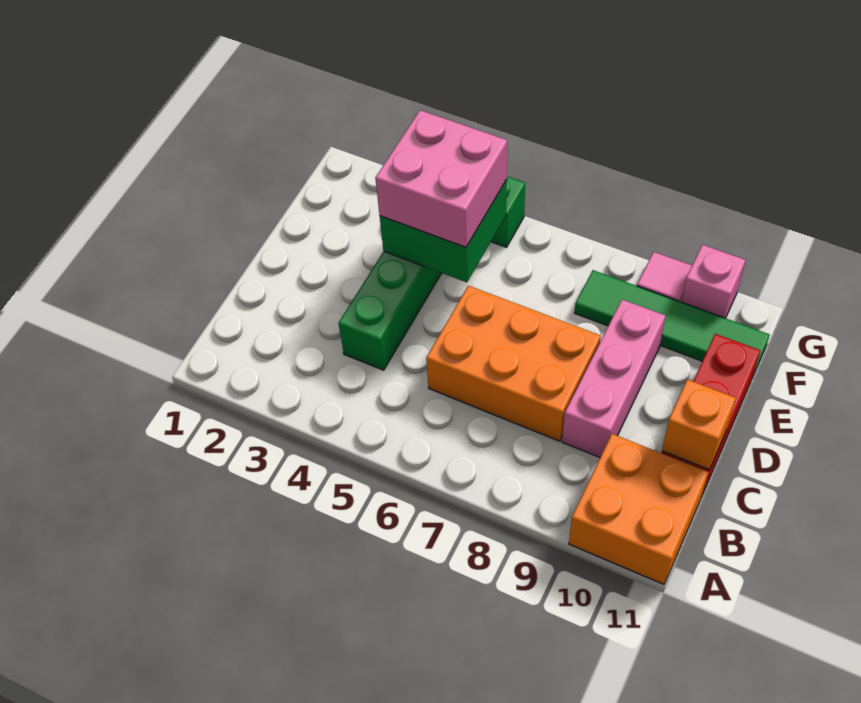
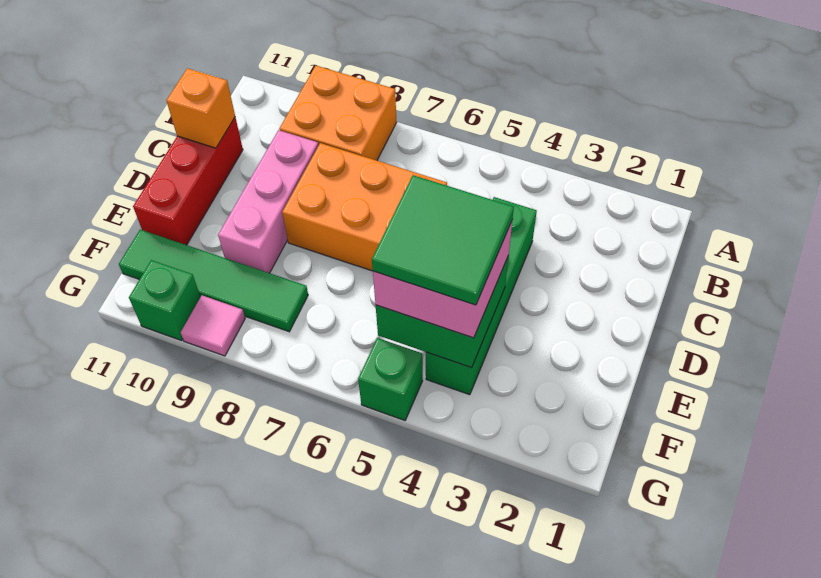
orange brick A10:B11 level 1 -> orange brick A8:B9 level 1
none -> green tile E4:F5 level 4
pink brick G10 level 1 -> green brick G10 level 1

